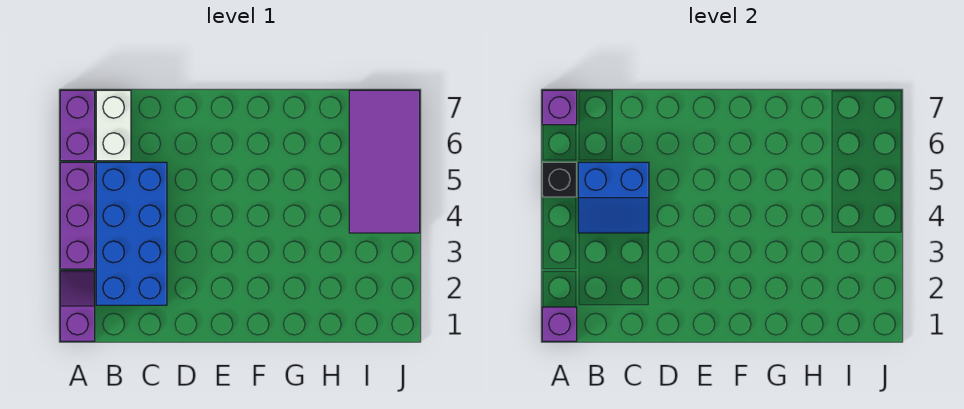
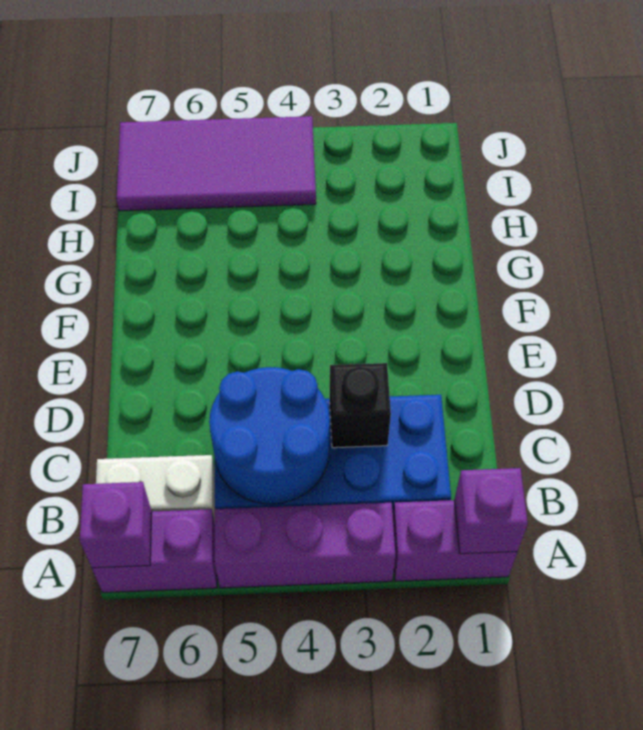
purple slope A1:A2 level 1 top 1 -> purple brick A1:A2 level 1
black brick A5 level 2 -> black brick C3 level 2
blue slope B4:C5 level 2 top 5 -> blue round brick B4:C5 level 2

